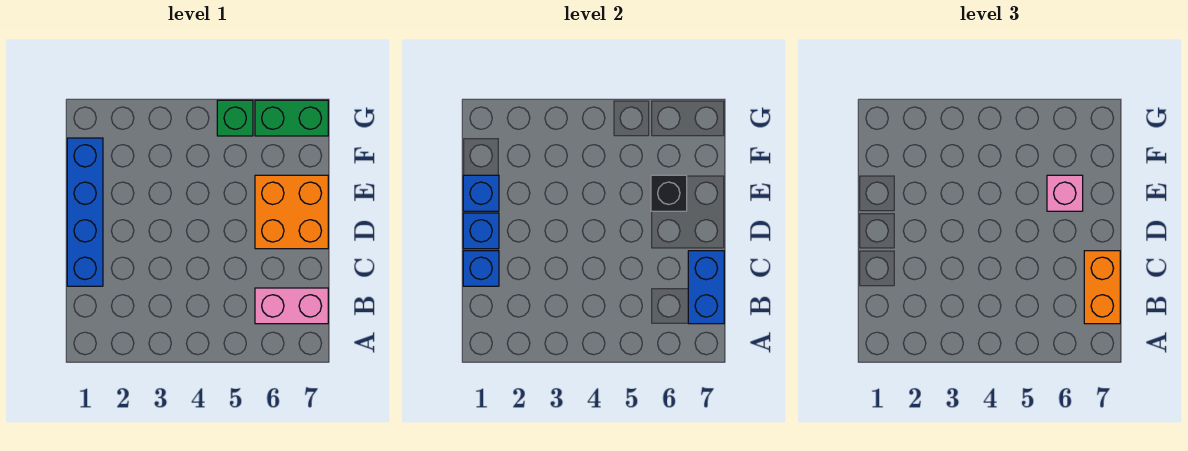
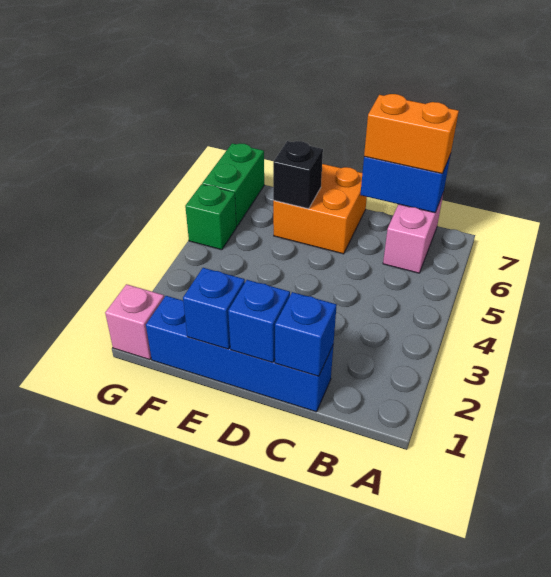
pink brick E6 level 3 -> pink brick G1 level 1

